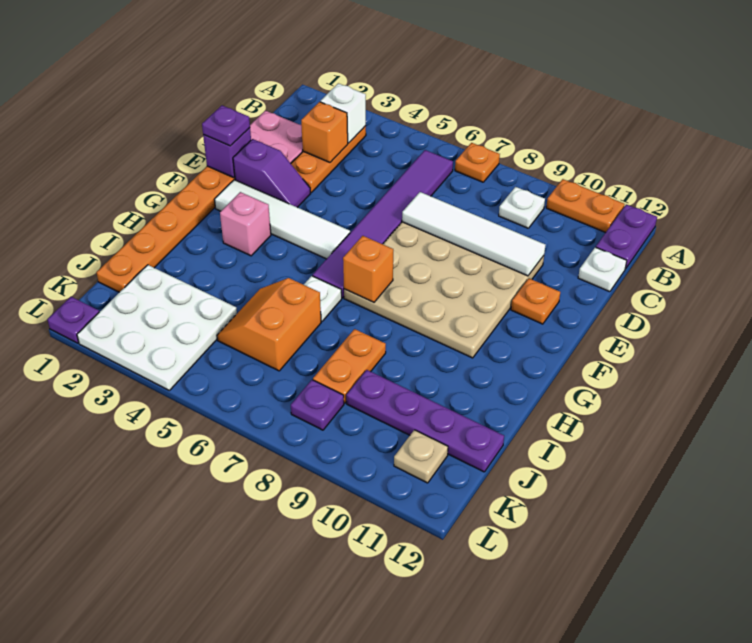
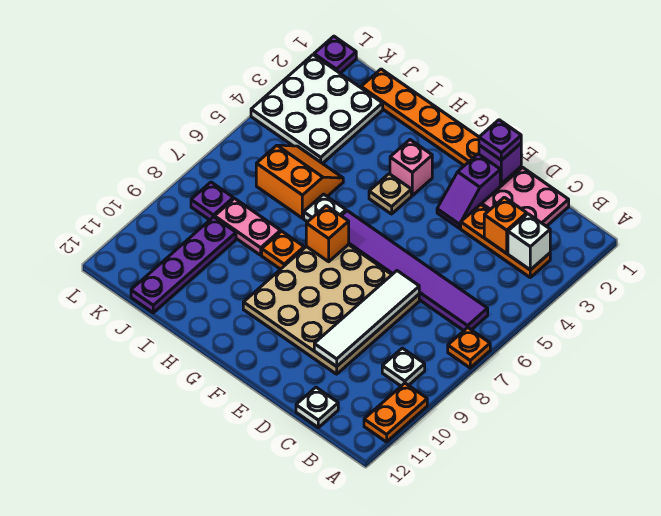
purple plate A12:B12 level 1 -> none
orange plate E11 level 1 -> orange plate H8 level 1
white tile F2:F5 level 1 -> none
orange plate I8:J8 level 1 -> pink plate I8:J8 level 1
tan plate K11 level 1 -> tan plate G4 level 1

